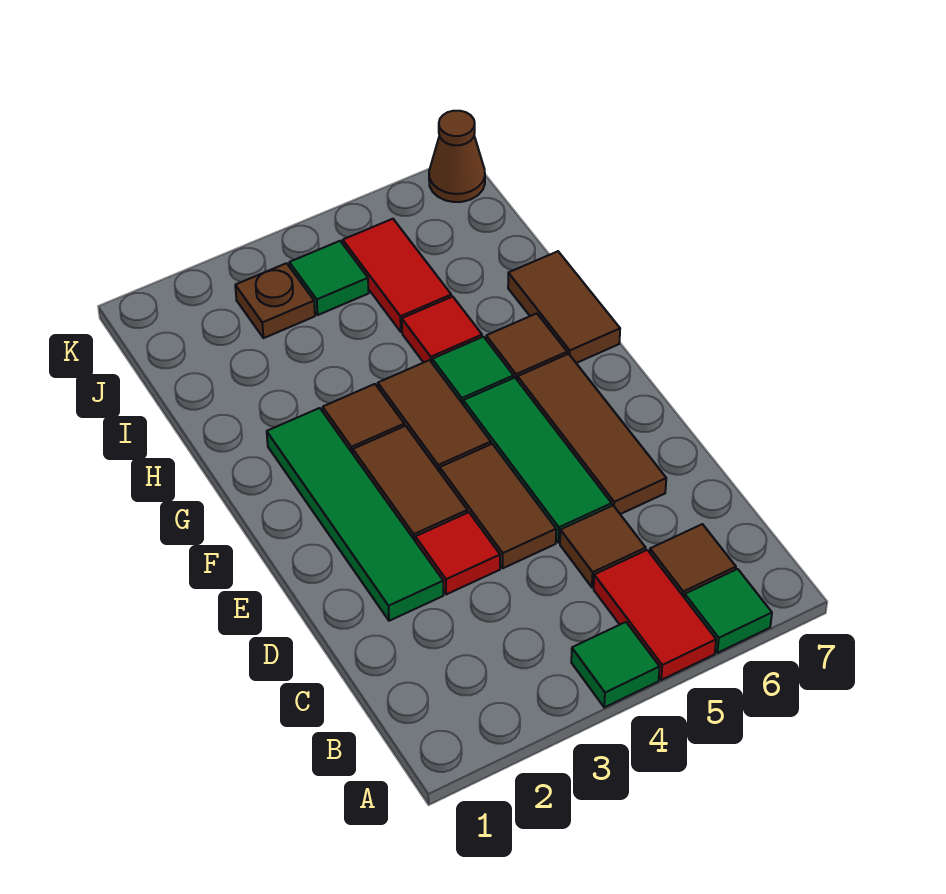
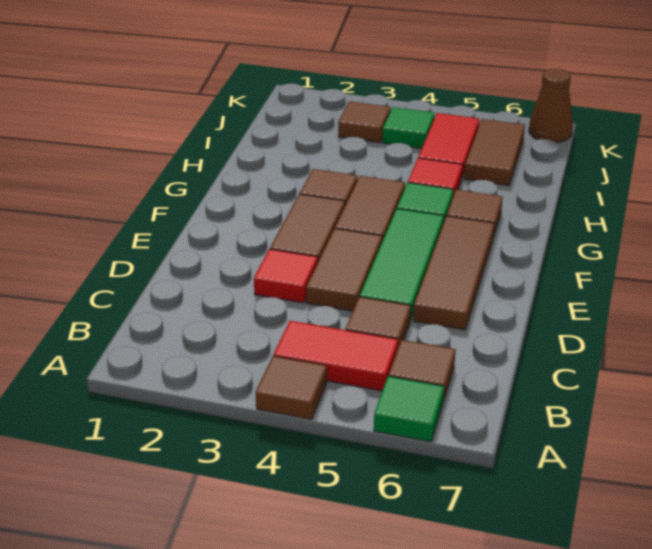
green tile A4 level 1 -> brown tile A4 level 1
red tile A5:B5 level 1 -> red tile B4:B5 level 1
green tile D2:G2 level 1 -> none
brown tile G7:H7 level 1 -> brown tile I6:J6 level 1
brown plate J3 level 1 -> brown tile J3 level 1

